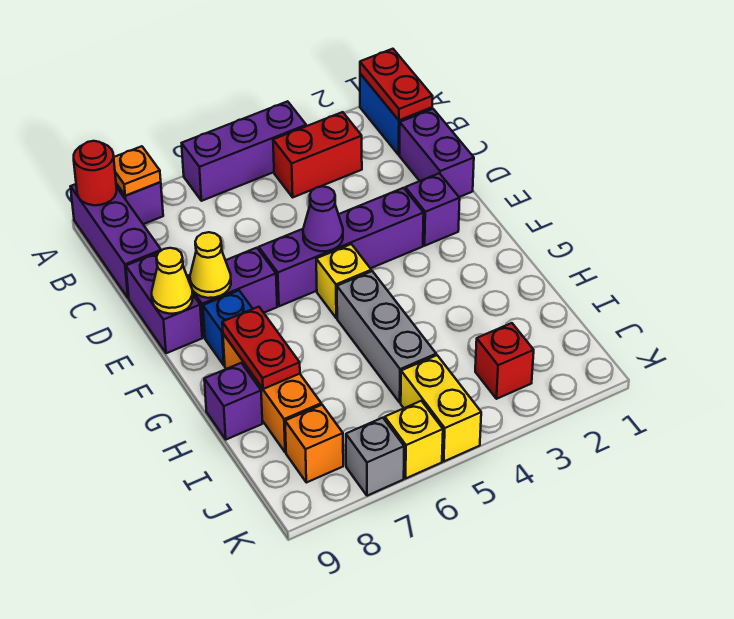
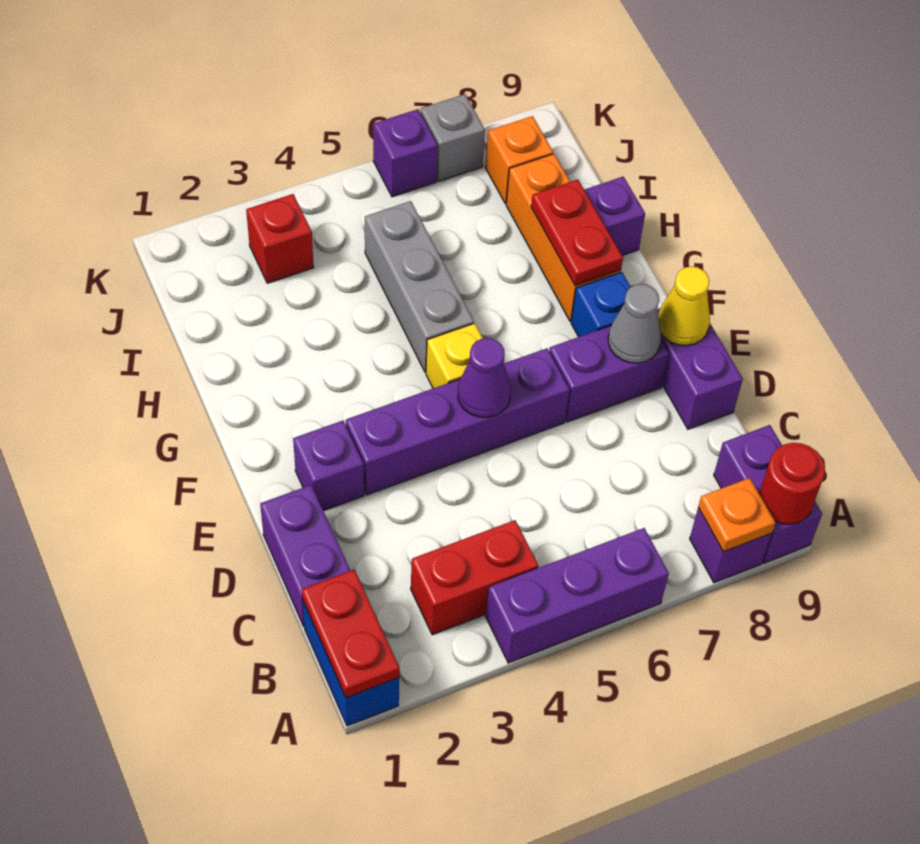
purple brick A9:C9 level 1 -> purple brick A9:B9 level 1
yellow cone E8 level 2 -> grey cone E8 level 2
yellow brick J5:K5 level 1 -> none
yellow brick K6 level 1 -> purple brick K6 level 1

